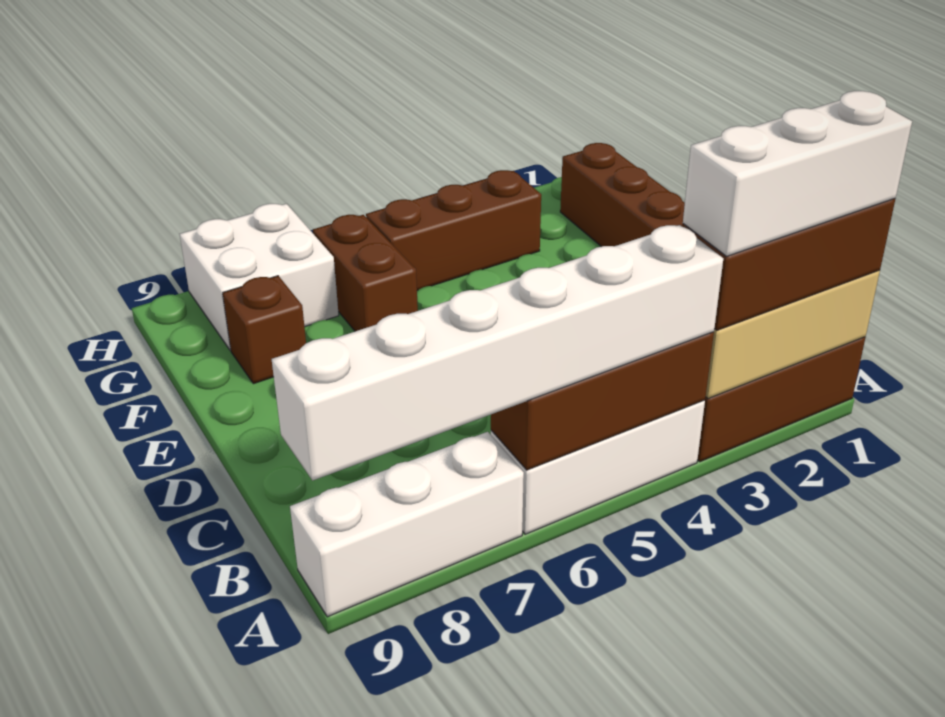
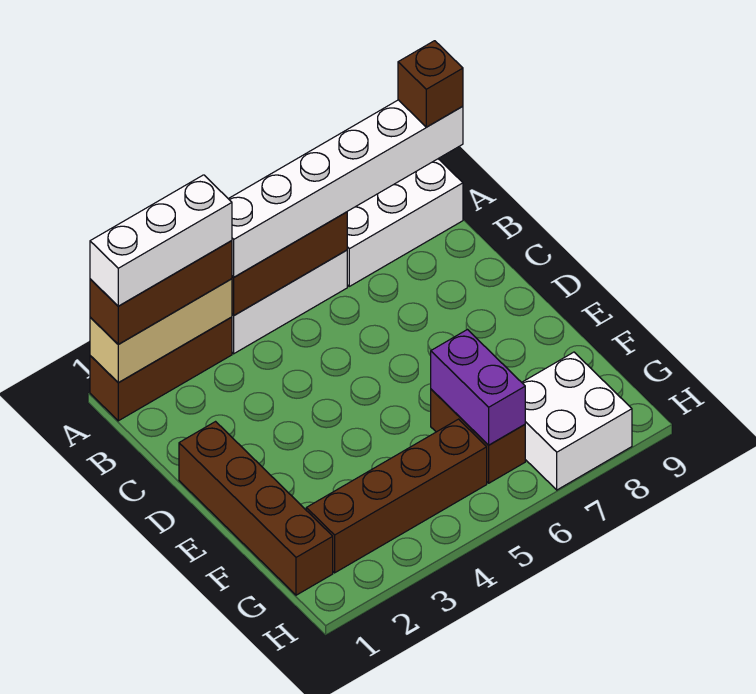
none -> purple brick F6:G6 level 2
brown brick F8 level 1 -> brown brick A9 level 4
brown brick G3:G5 level 1 -> brown brick G2:G5 level 1

